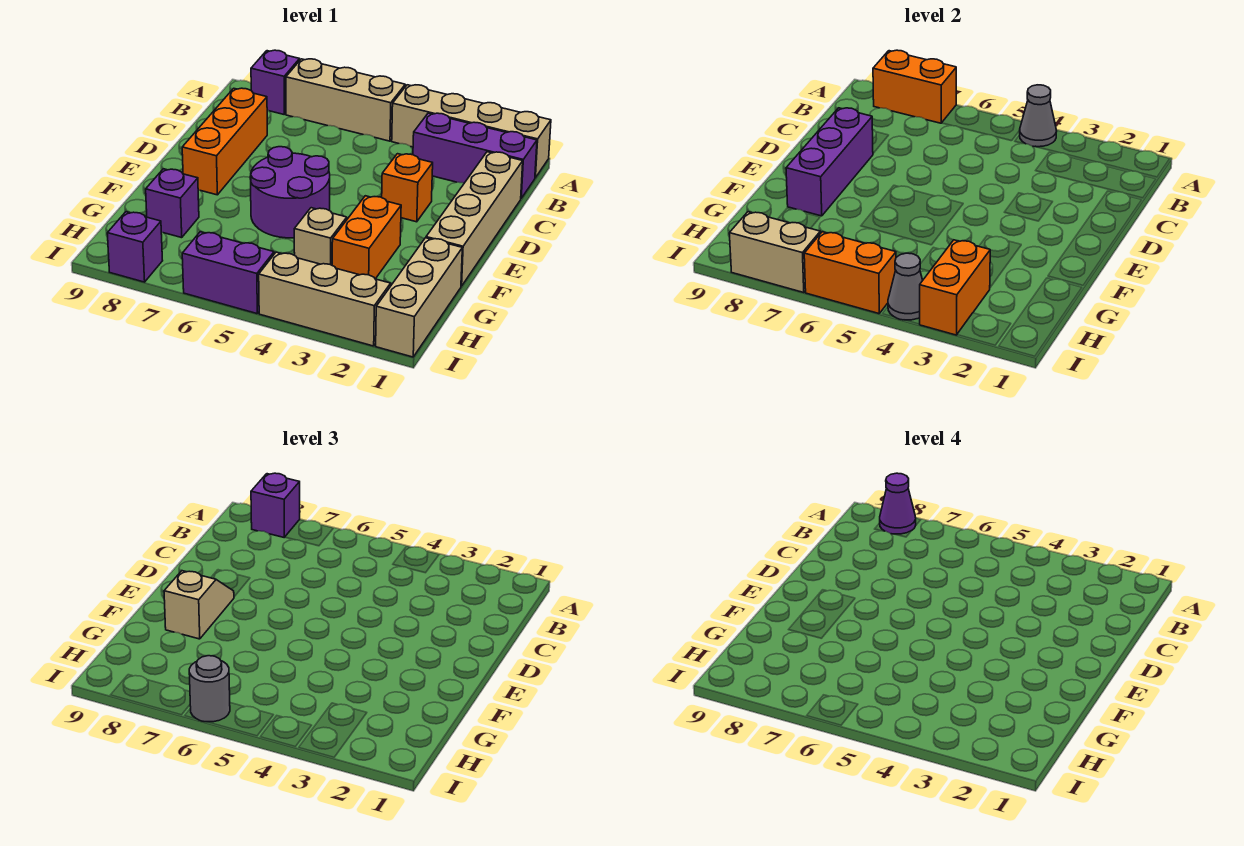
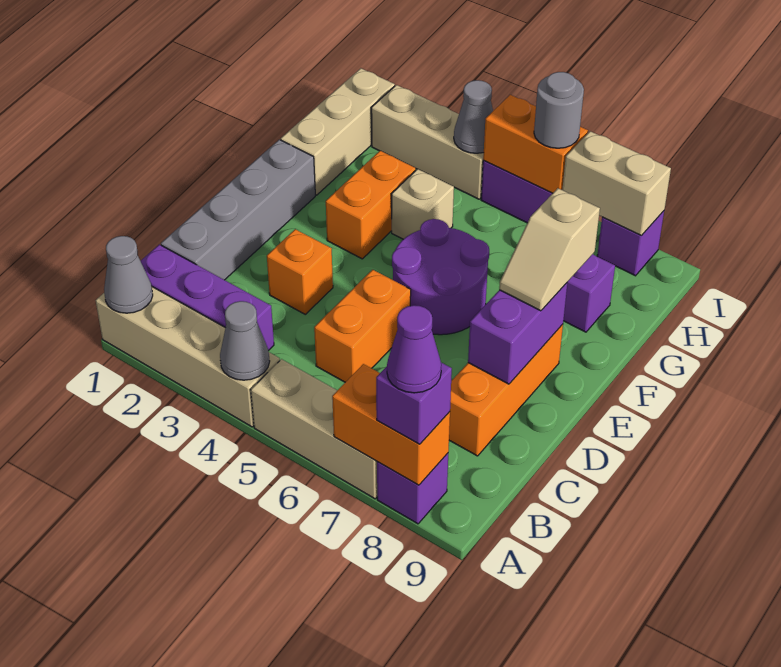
none -> grey cone A1 level 2
tan brick C1:F1 level 1 -> grey brick C1:F1 level 1
purple brick D8:F8 level 2 -> purple brick D8:E8 level 2
orange brick H3:I3 level 2 -> orange brick C5:D5 level 1

